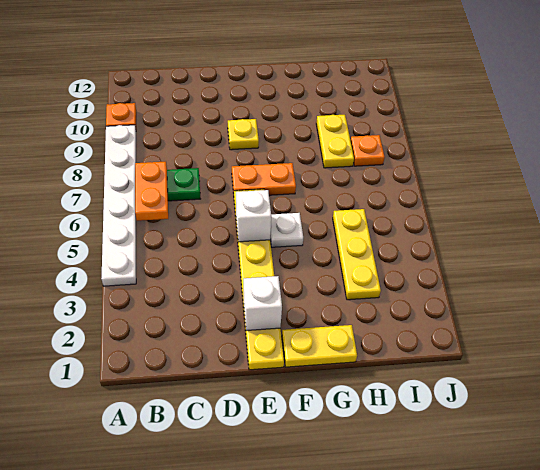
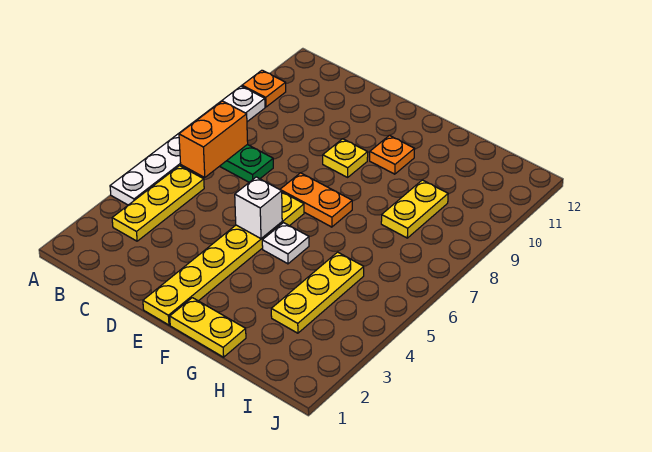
none -> yellow plate B3:B5 level 1
orange plate B6:B7 level 2 -> orange brick B6:B7 level 2
white brick E2 level 2 -> none
orange plate I8 level 1 -> orange plate F10 level 1

